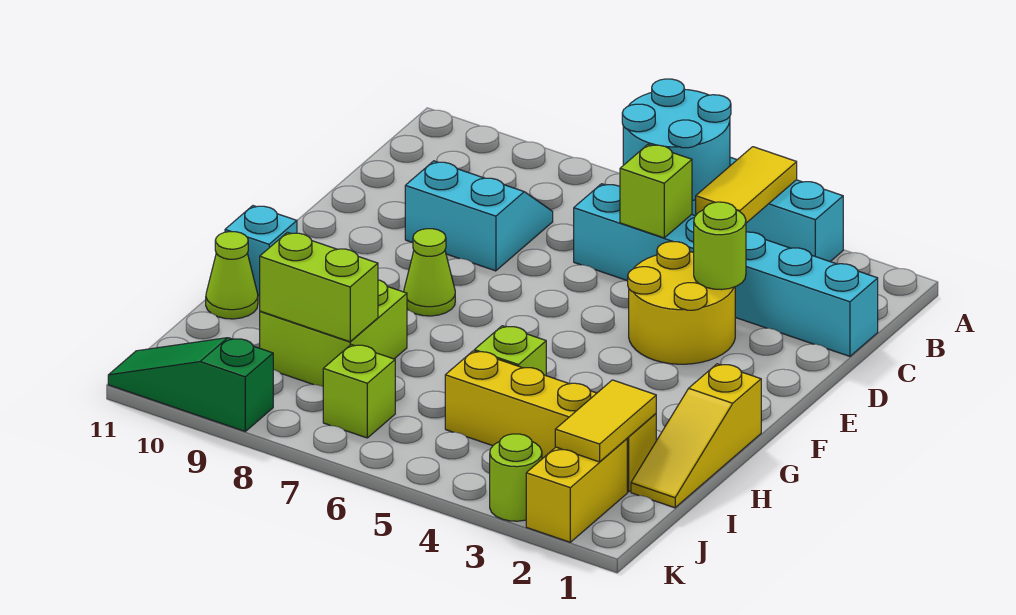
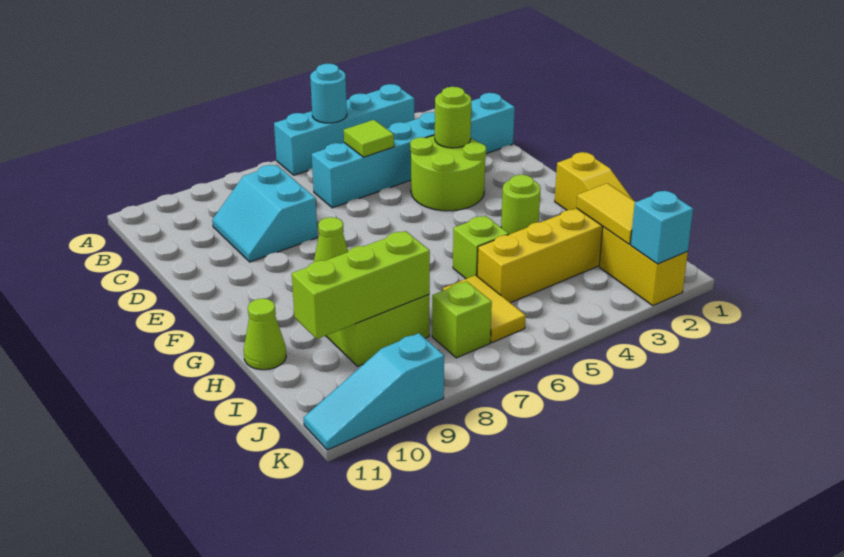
yellow tile A4:B4 level 2 -> yellow tile I6:J6 level 1
cyan round brick A5:B6 level 2 -> cyan round brick A5 level 2
lime brick C5 level 2 -> lime tile C5 level 2
cyan slope C8:D9 level 1 top D -> cyan slope C8:D9 level 1 top 8
yellow round brick D3:E4 level 1 -> lime round brick D3:E4 level 1
cyan brick G11 level 1 -> cyan brick K2 level 2
lime brick I8:I9 level 2 -> lime brick I8:I10 level 2
lime round brick K3 level 1 -> lime round brick G3 level 1
green slope K9:K11 level 1 top 9 -> cyan slope K9:K11 level 1 top 9

